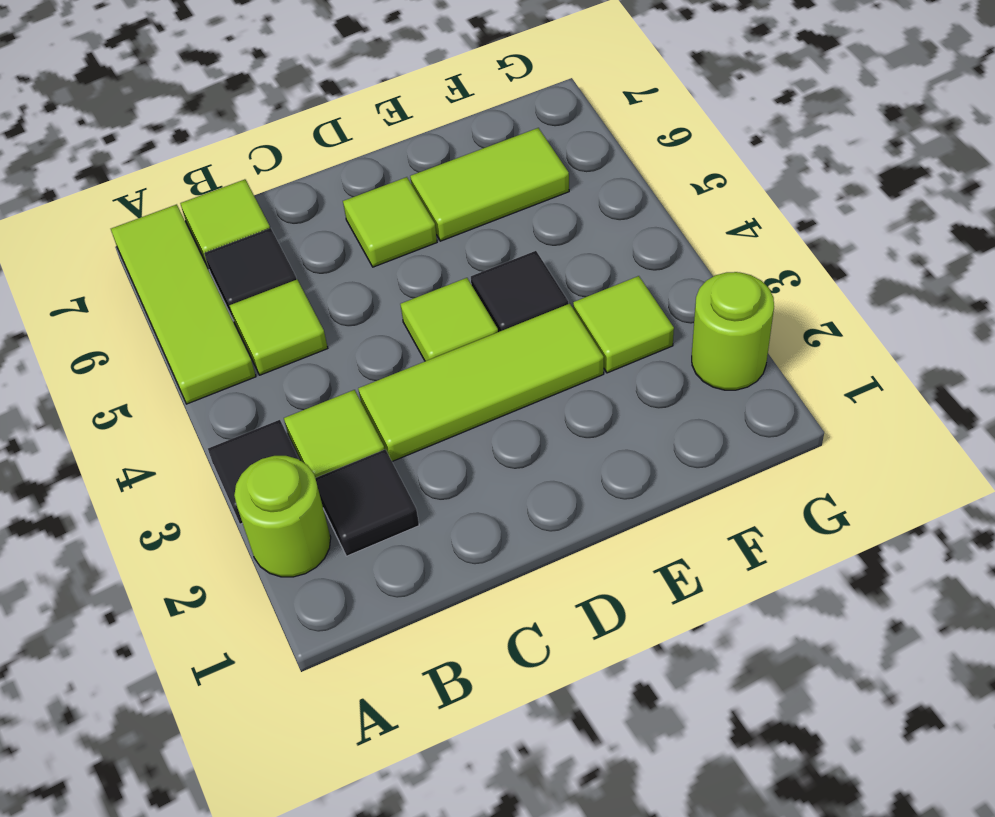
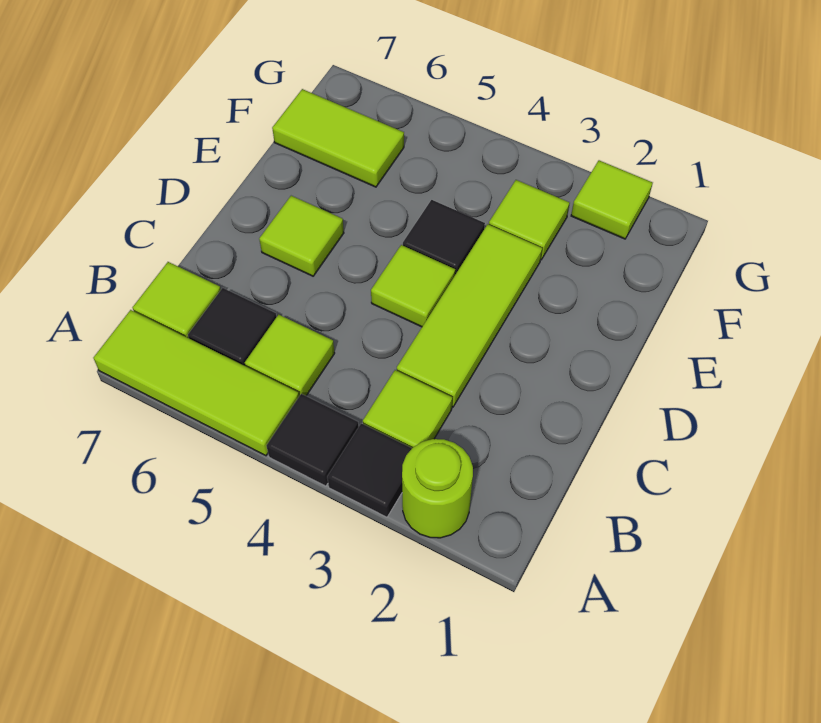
black tile B2 level 1 -> black tile A4 level 1
lime tile E6:F6 level 1 -> lime tile F6:F7 level 1
lime round brick G2 level 1 -> lime tile G2 level 1

